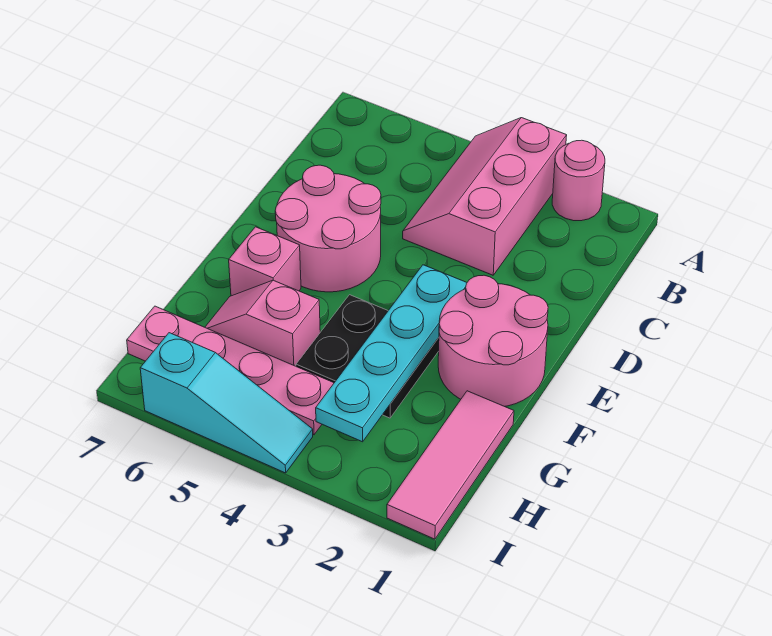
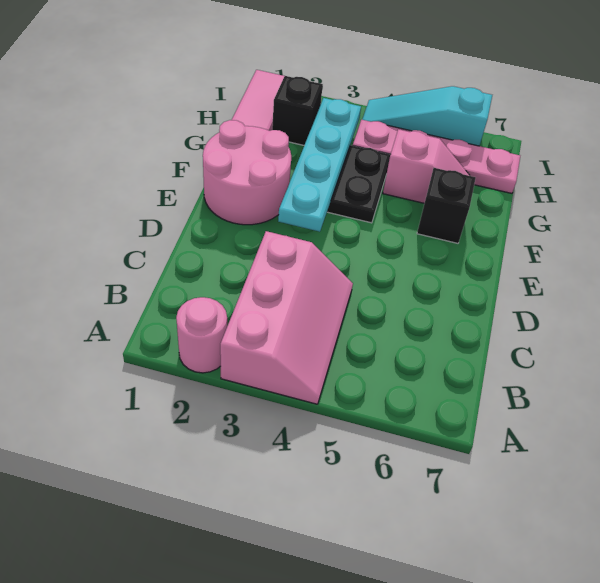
pink round brick D5:E6 level 1 -> none
pink brick F6 level 1 -> black brick F6 level 1
none -> black brick H2 level 1

